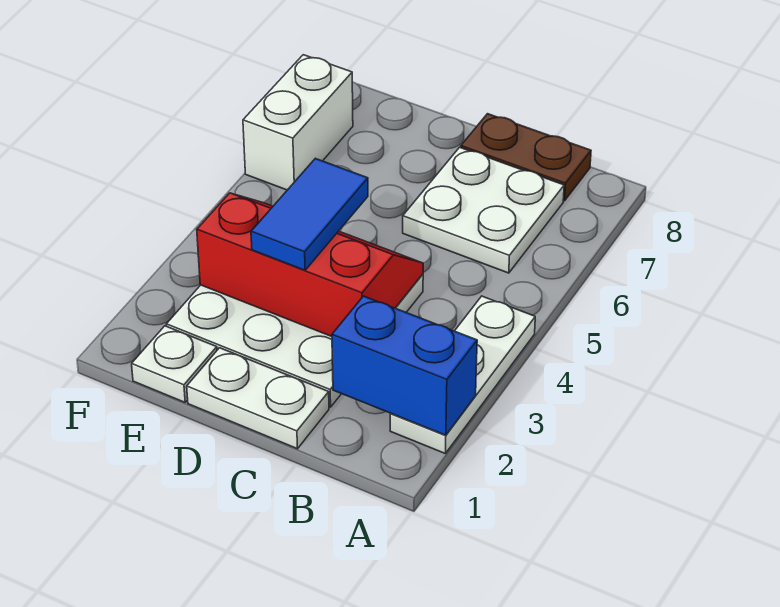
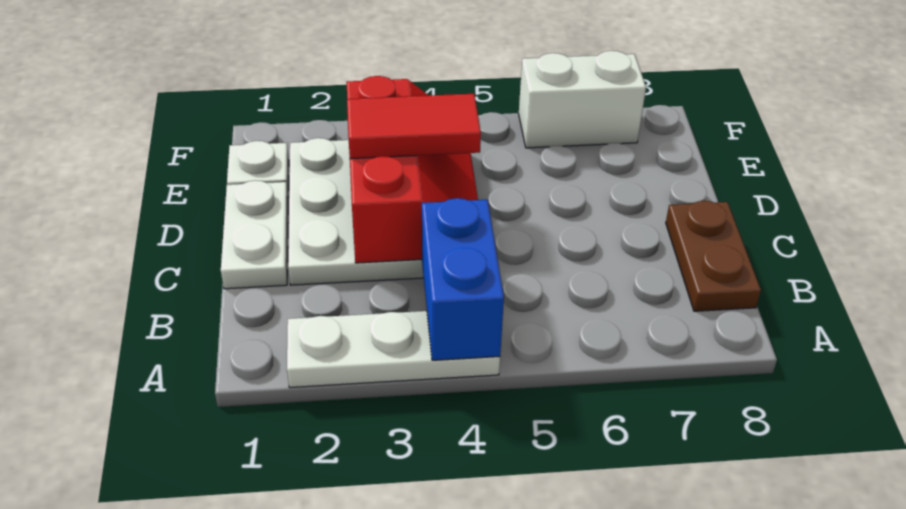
blue brick A2:B2 level 2 -> blue brick A4:B4 level 2
white plate B6:C7 level 1 -> none
blue tile D3:D4 level 3 -> red tile D3:D4 level 3

